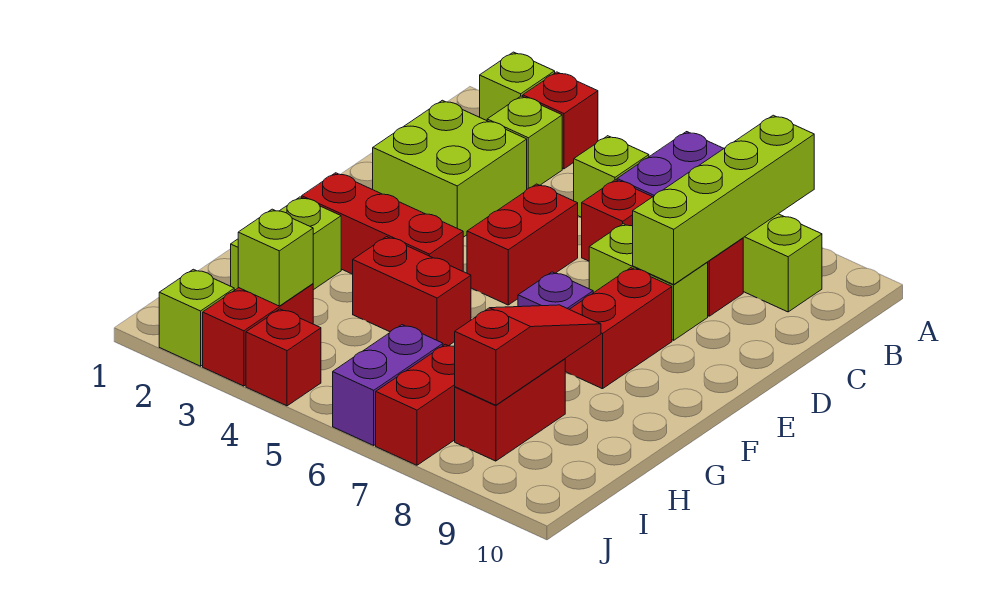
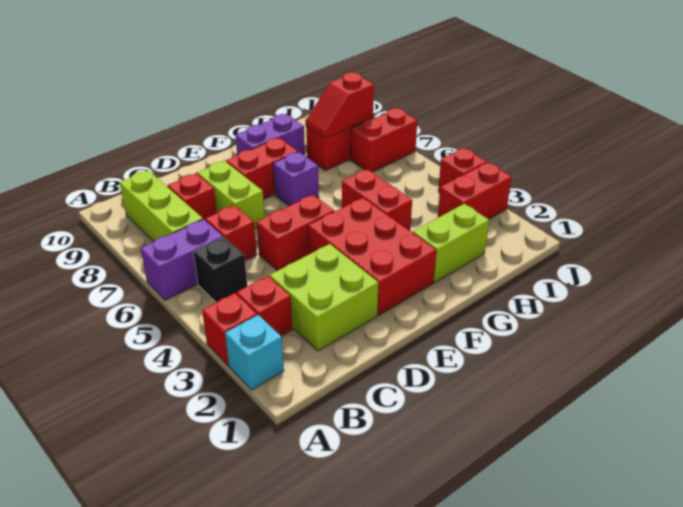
lime brick A2 level 1 -> cyan brick A2 level 1
lime brick A8:D8 level 2 -> none
lime brick B3 level 1 -> red brick B3 level 1
lime brick B5 level 1 -> black brick B5 level 1
red brick F2:F4 level 1 -> red brick E2:F4 level 1
red slope G8:I8 level 2 top I -> red slope H8:I8 level 2 top I
lime brick I3 level 2 -> none
purple brick I6:J6 level 1 -> purple brick F9:G9 level 1
lime brick J2 level 1 -> none

